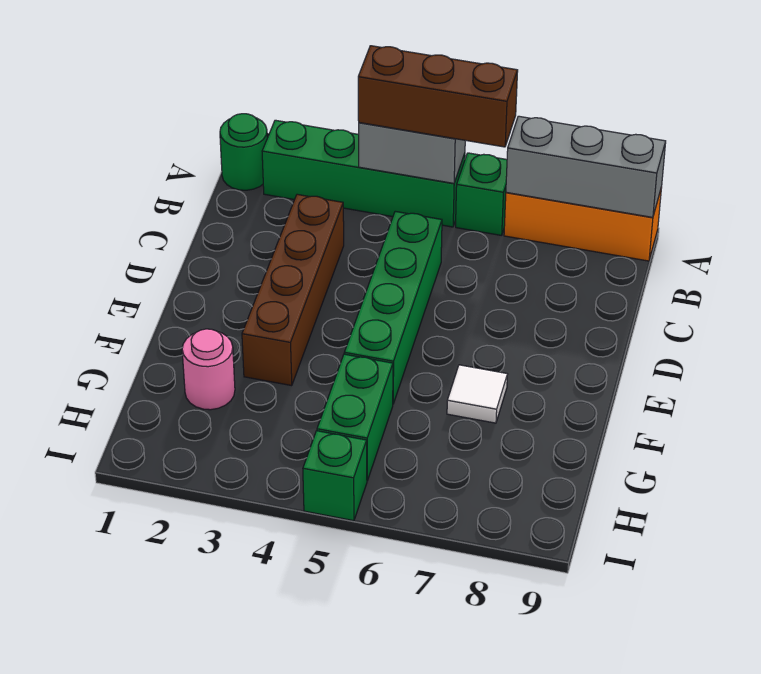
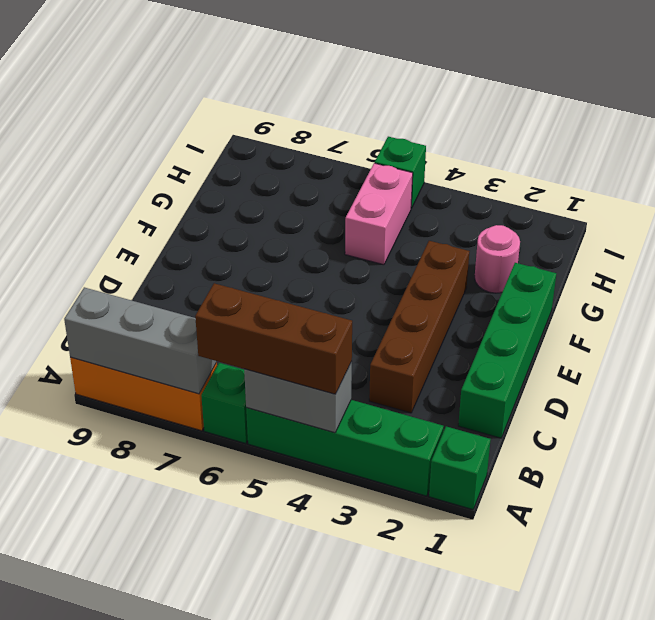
green round brick A1 level 1 -> green brick A1 level 1
green brick C5:F5 level 1 -> green brick C1:F1 level 1
white tile F7 level 1 -> none
green brick G5:H5 level 1 -> pink brick G5:H5 level 1

